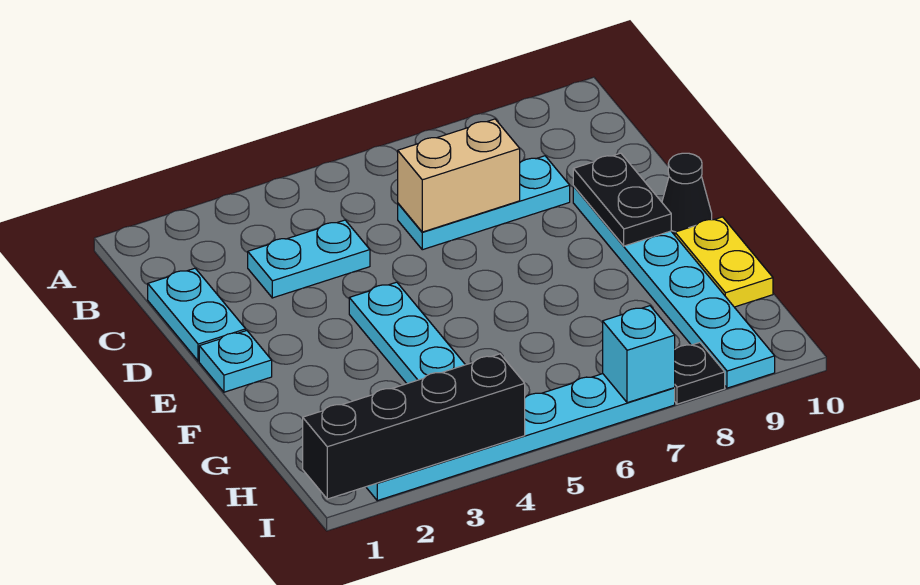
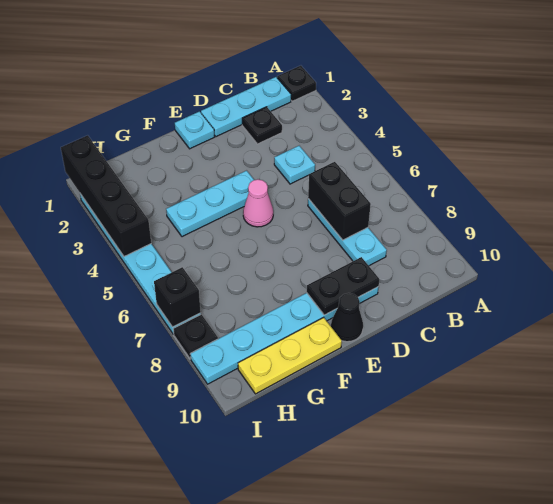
none -> black plate A1 level 1
cyan plate C1:D1 level 1 -> cyan plate B1:D1 level 1
none -> black plate C2 level 1
cyan plate C3:C4 level 1 -> cyan plate C4 level 1
tan brick C6:C7 level 2 -> black brick C6:C7 level 2
none -> pink cone E5 level 1
yellow plate F10:G10 level 1 -> yellow plate F10:H10 level 1
cyan brick I7 level 2 -> black brick I7 level 2

